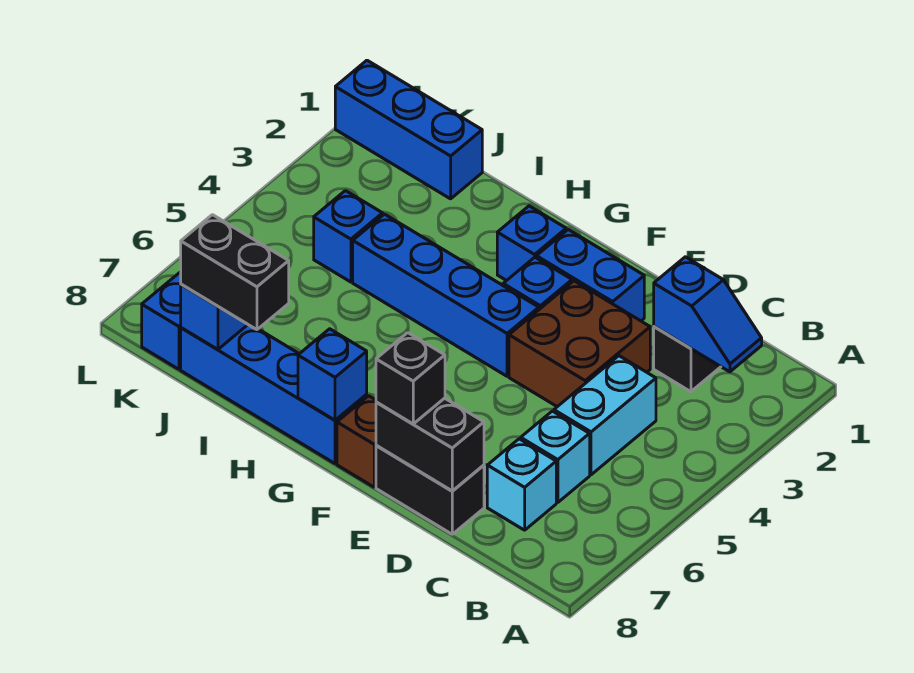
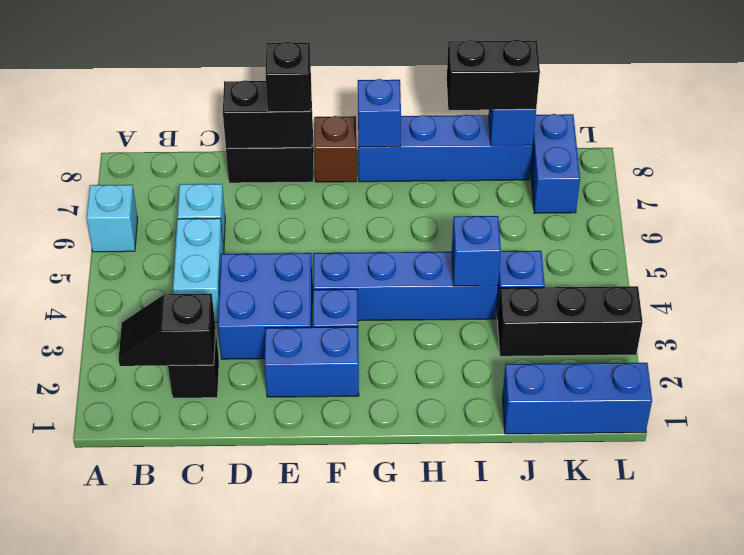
blue slope B2:C2 level 2 top C -> black slope B2:C2 level 2 top C
cyan brick C7 level 1 -> cyan brick A6 level 1
brown brick D3:E4 level 1 -> blue brick D3:E4 level 1
blue brick G2 level 1 -> blue brick I4 level 2
none -> black brick J3:L3 level 1

